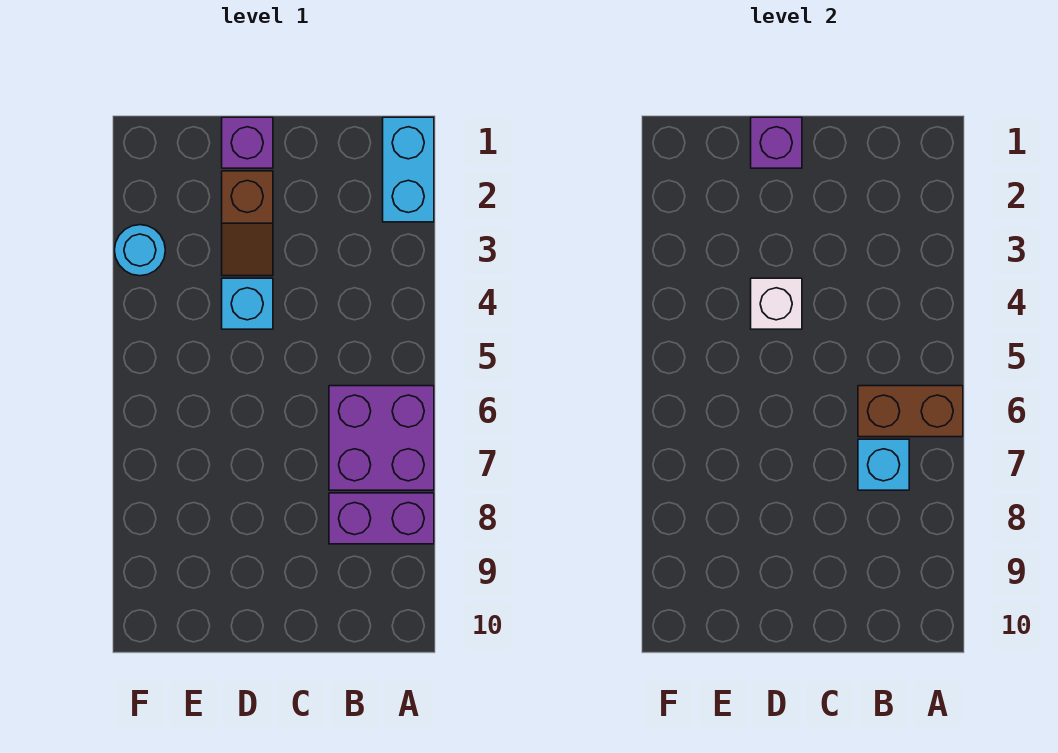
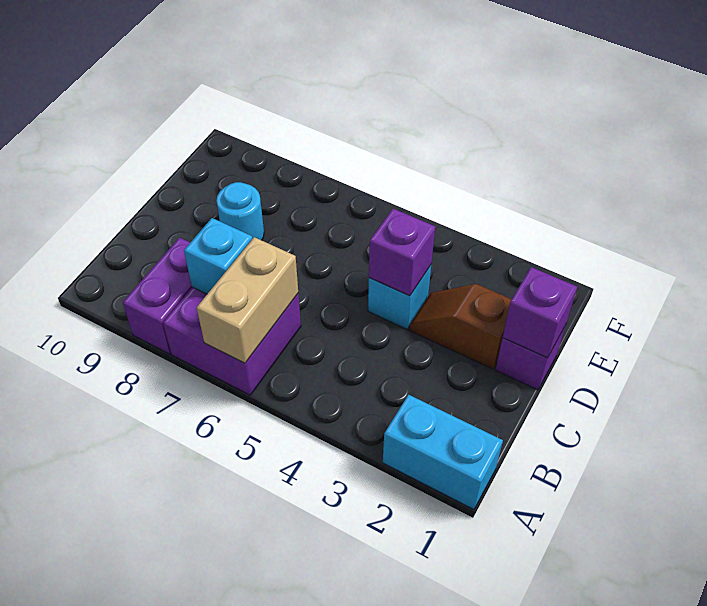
brown brick A6:B6 level 2 -> tan brick A6:B6 level 2
white brick D4 level 2 -> purple brick D4 level 2
cyan round brick F3 level 1 -> cyan round brick D8 level 1

